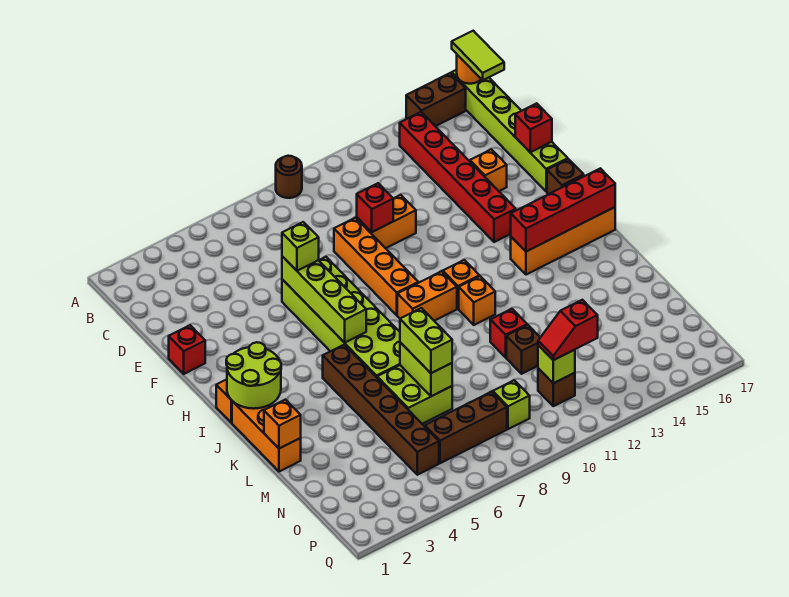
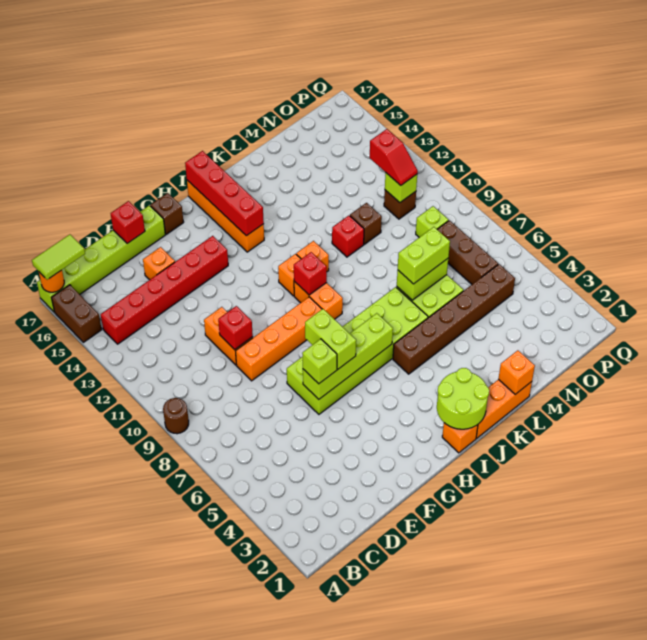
red brick F1 level 1 -> red brick I10 level 2
none -> lime brick G6:G7 level 3

